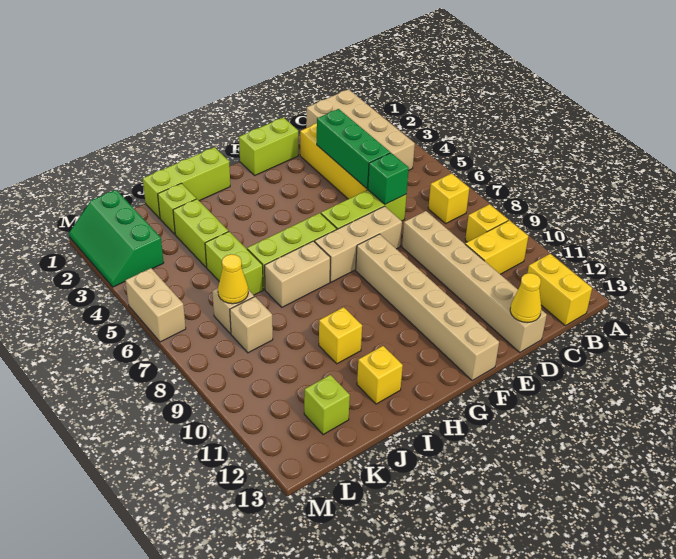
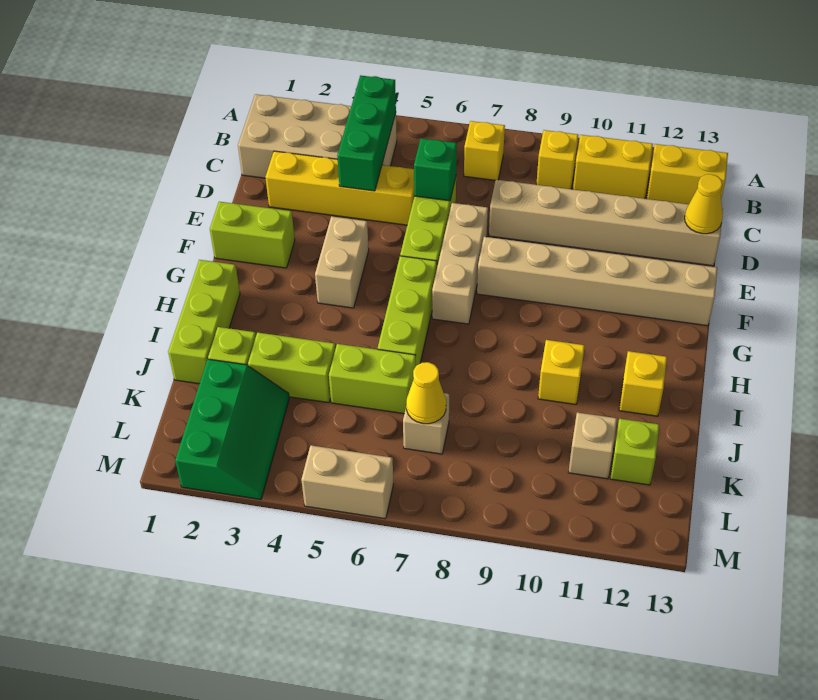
yellow brick B10:C10 level 1 -> yellow brick B10:B11 level 1
green brick D3:D5 level 2 -> green brick B4:D4 level 2
lime brick E1:F1 level 1 -> lime brick F1:F2 level 1
tan brick H7:I7 level 1 -> tan brick F4:G4 level 1
tan brick K8 level 1 -> tan brick K11 level 1
green slope L1:M3 level 1 top L -> green slope K2:M3 level 1 top 2

